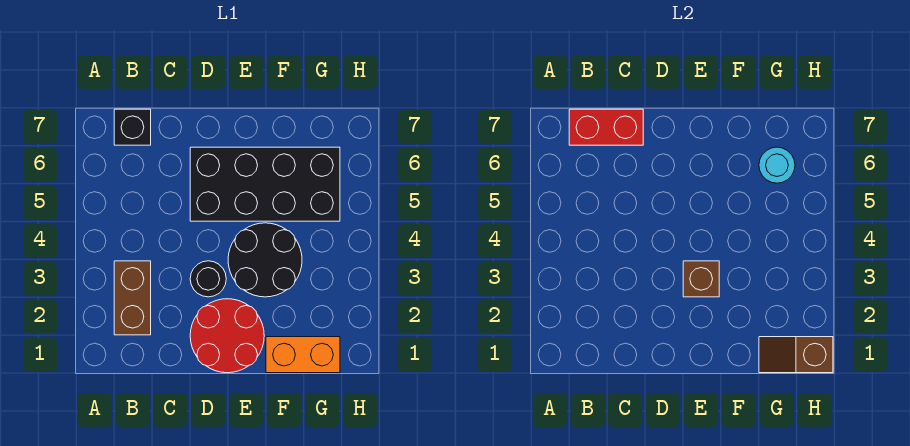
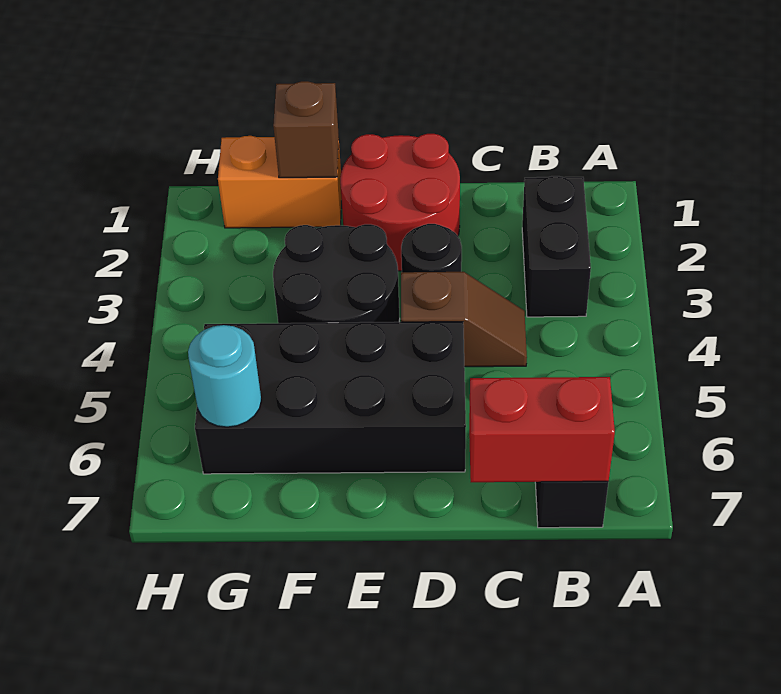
brown brick B2:B3 level 1 -> black brick B2:B3 level 1
brown brick E3 level 2 -> brown brick F1 level 2
brown slope G1:H1 level 2 top H -> brown slope C4:D4 level 1 top D

